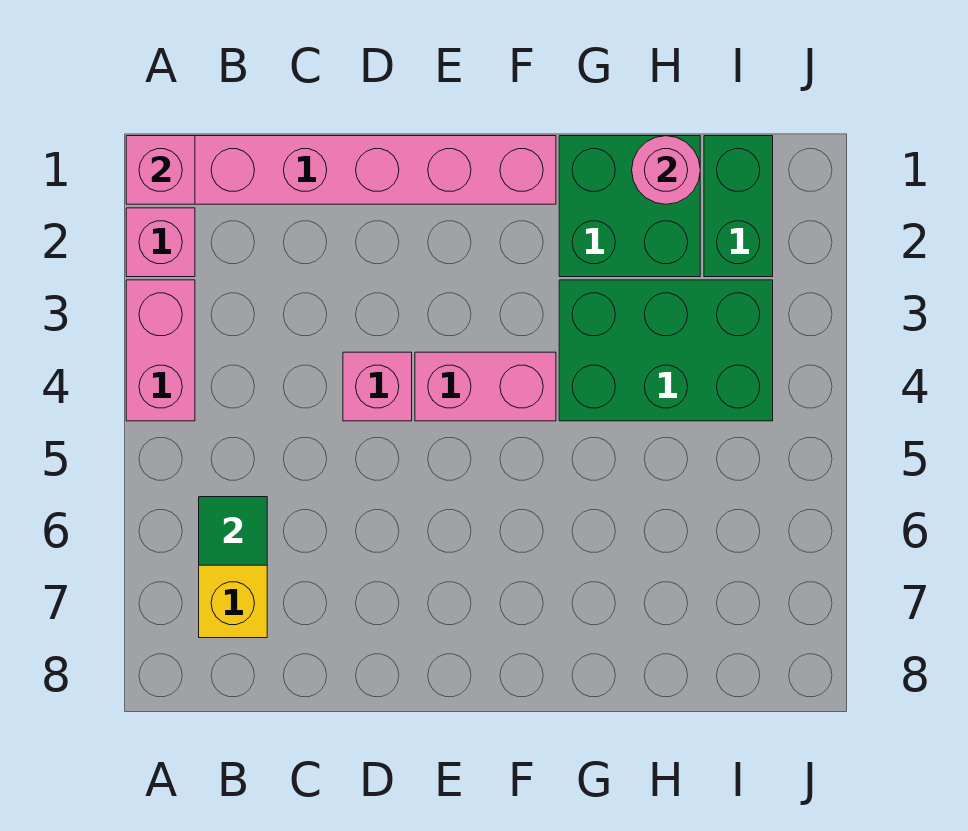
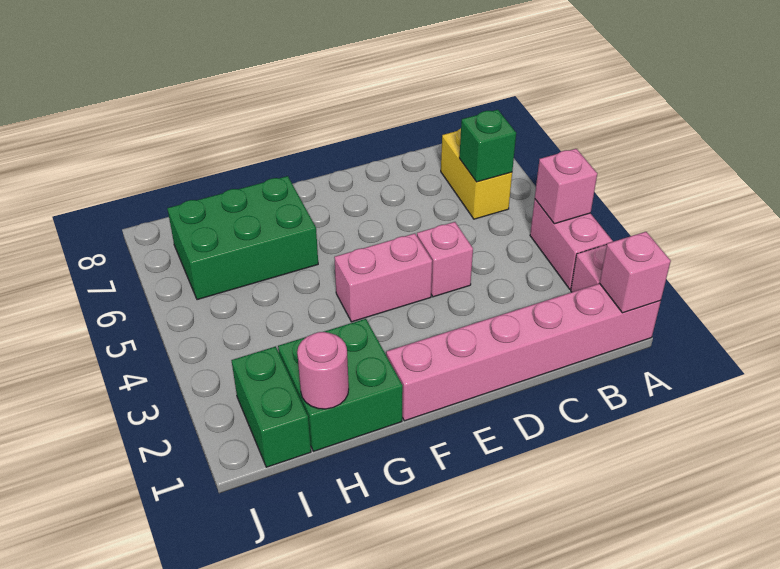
none -> pink brick A4 level 2
green tile B6 level 2 -> green brick B6 level 2
green brick G3:I4 level 1 -> green brick G6:I7 level 1

